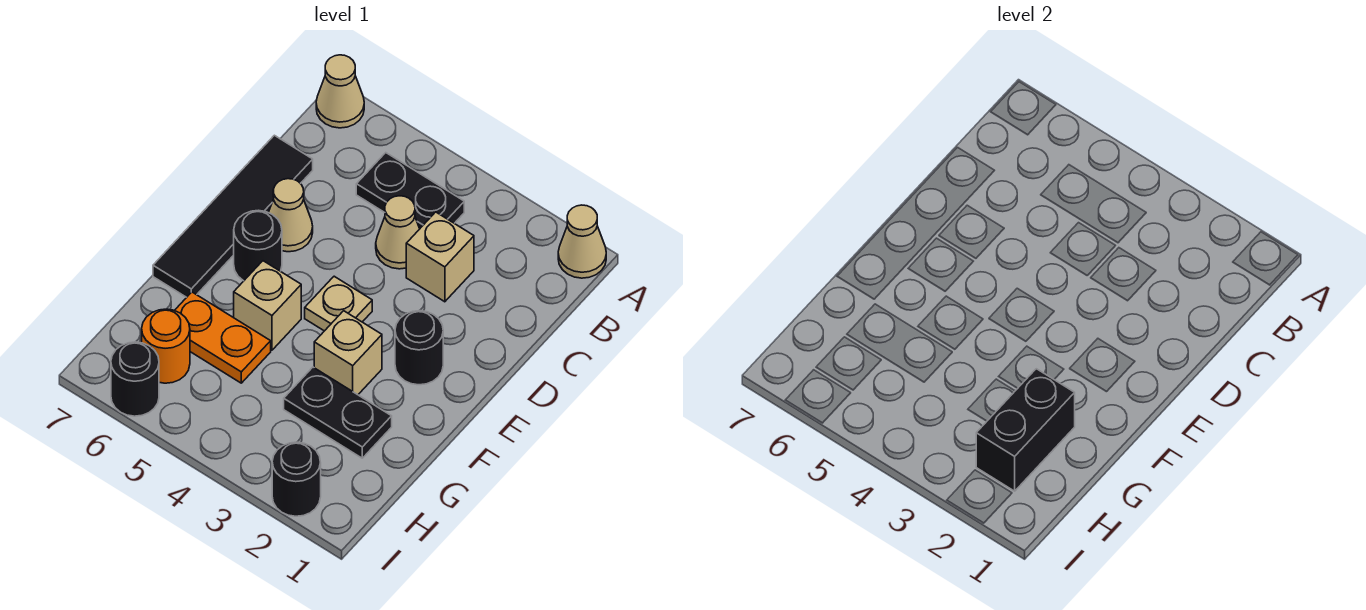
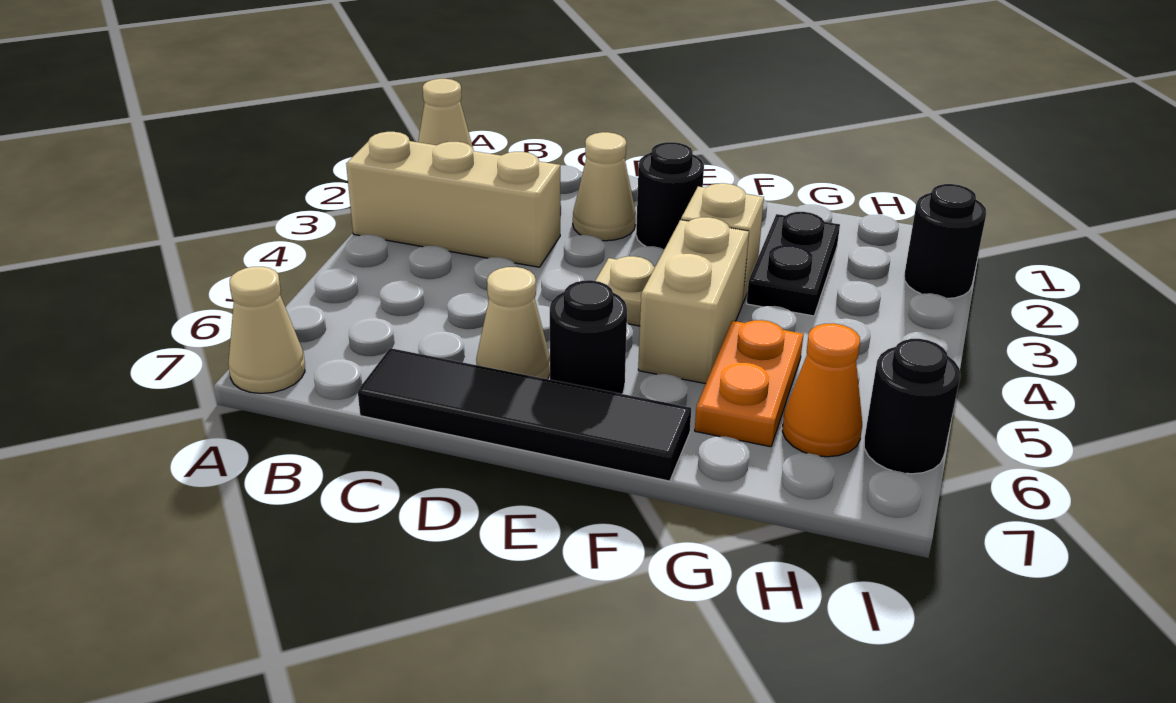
black plate B4:B5 level 1 -> none
tan brick C3 level 1 -> tan brick A3:C3 level 1
tan cone C4 level 1 -> tan cone D2 level 1
tan brick F5 level 1 -> tan brick F4:F5 level 1
black brick G2:H2 level 2 -> none
orange round brick H6 level 1 -> orange cone H6 level 1

